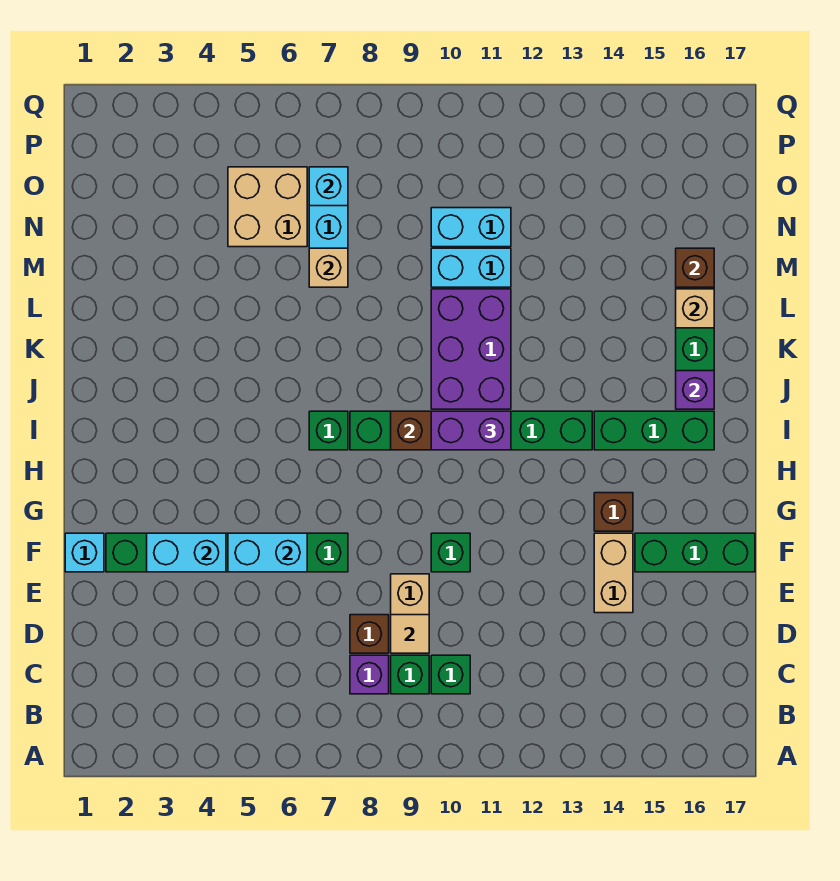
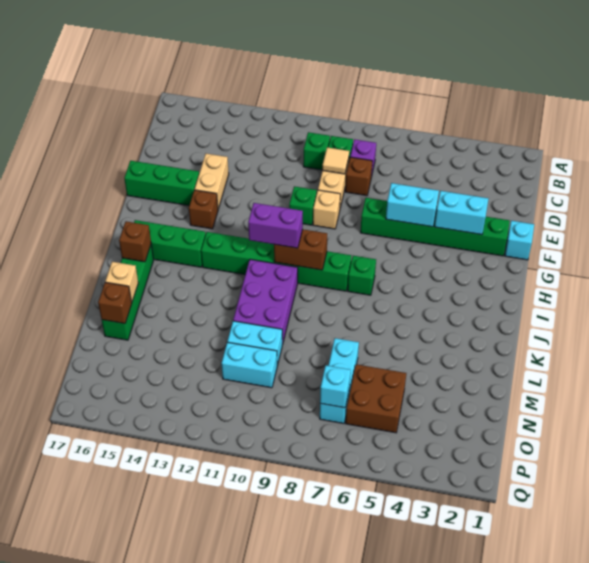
purple brick J16 level 2 -> brown brick J16 level 2
tan brick M7 level 2 -> tan brick F9 level 1
tan brick N5:O6 level 1 -> brown brick N5:O6 level 1

